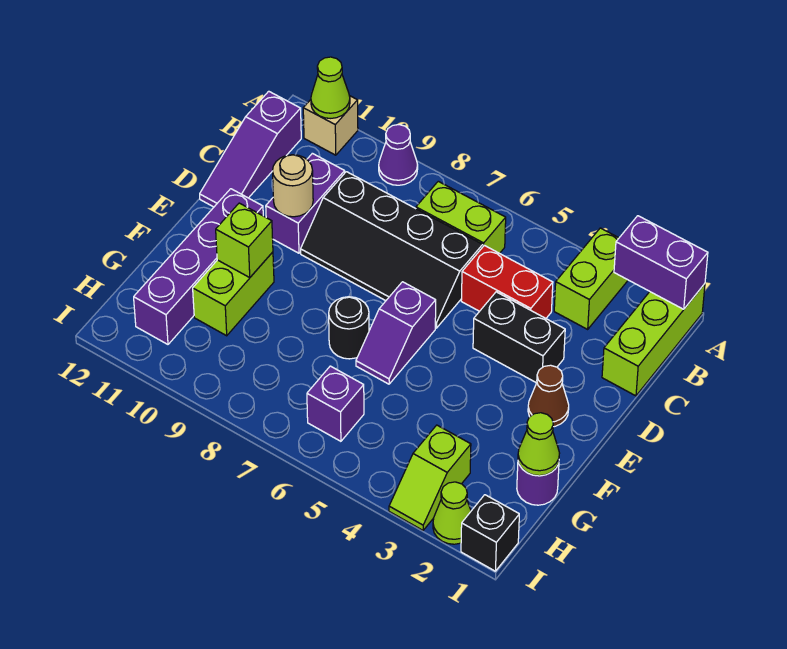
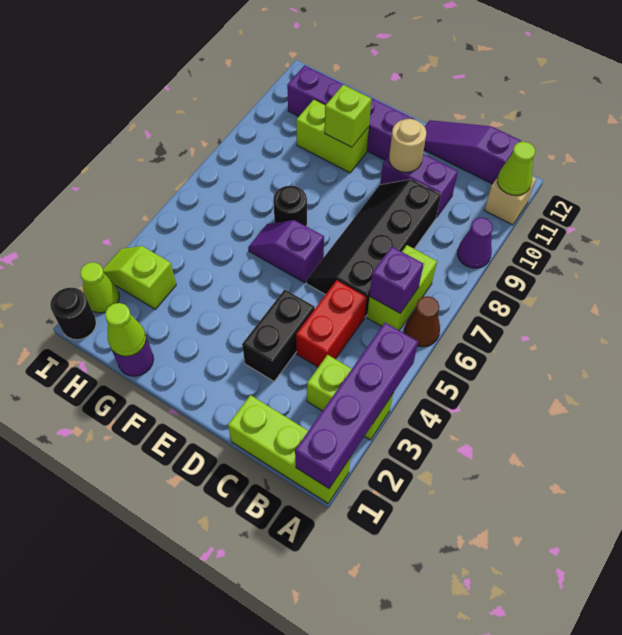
purple brick A1:A2 level 2 -> purple brick A1:A4 level 2
brown cone E2 level 1 -> brown cone A6 level 1
purple brick H6 level 1 -> purple brick B6 level 2
black brick I1 level 1 -> black round brick I1 level 1

